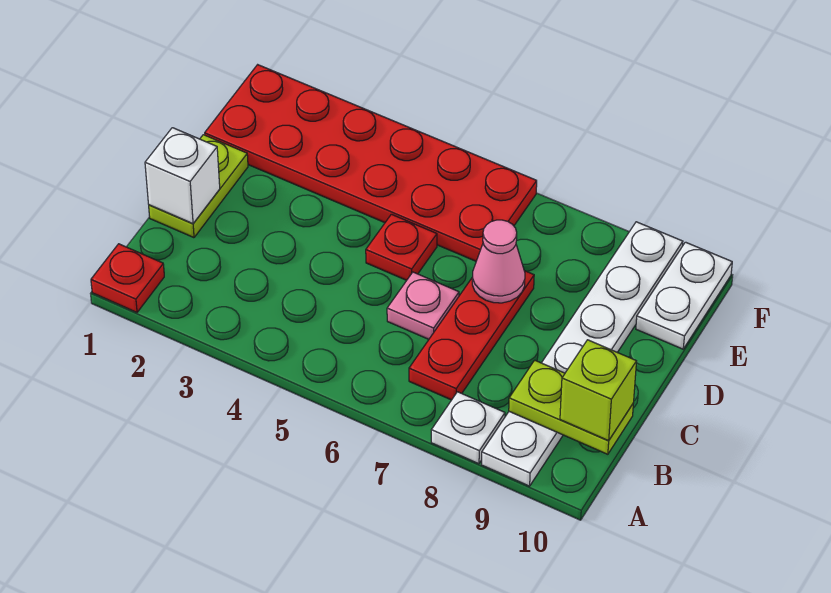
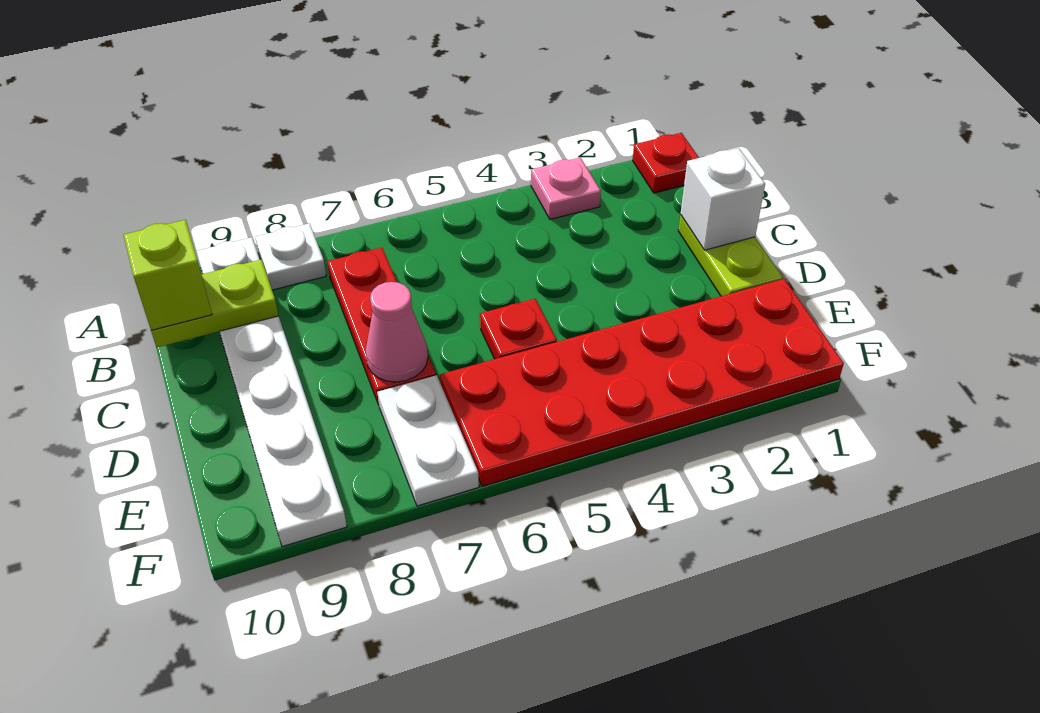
pink plate C6 level 1 -> pink plate A3 level 1
white plate E10:F10 level 1 -> white plate E7:F7 level 1

